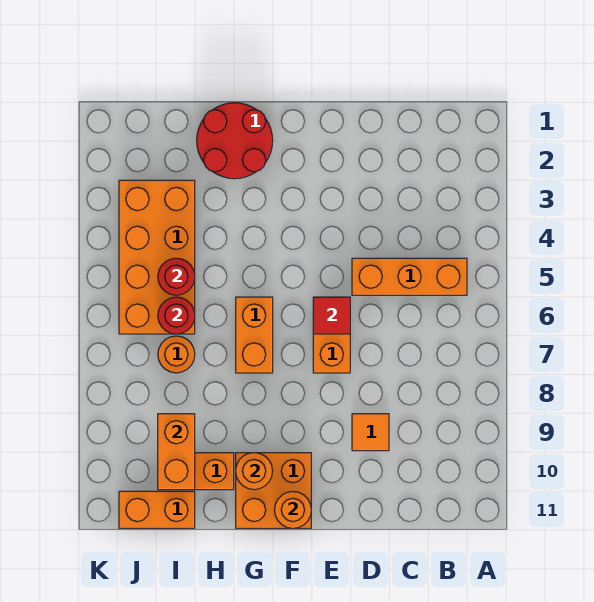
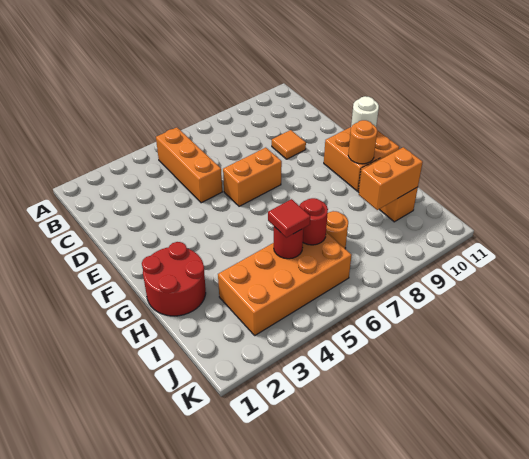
red tile E6 level 2 -> red tile I5 level 3
orange round brick F11 level 2 -> white round brick F11 level 2
orange brick G6:G7 level 1 -> none
orange brick I11:J11 level 1 -> none

